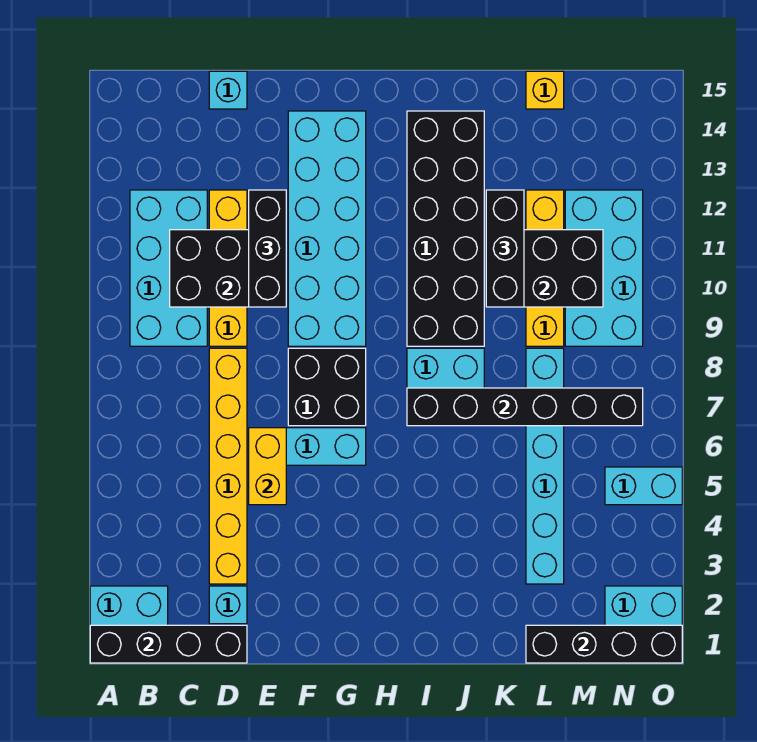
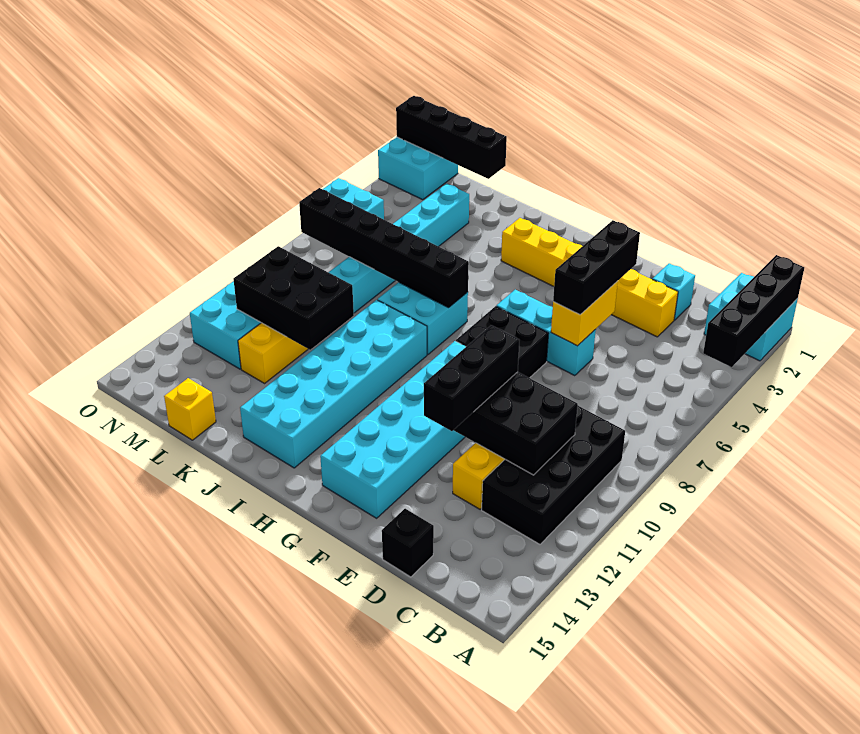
black brick A1:D1 level 2 -> black brick A1:A4 level 2
cyan brick B9:C12 level 1 -> black brick B9:C12 level 1
yellow brick D3:D8 level 1 -> yellow brick D3:I3 level 1
cyan brick D15 level 1 -> black brick D15 level 1
black brick I9:J14 level 1 -> cyan brick I9:J14 level 1
black brick K10:K12 level 3 -> black brick E4:E6 level 3

